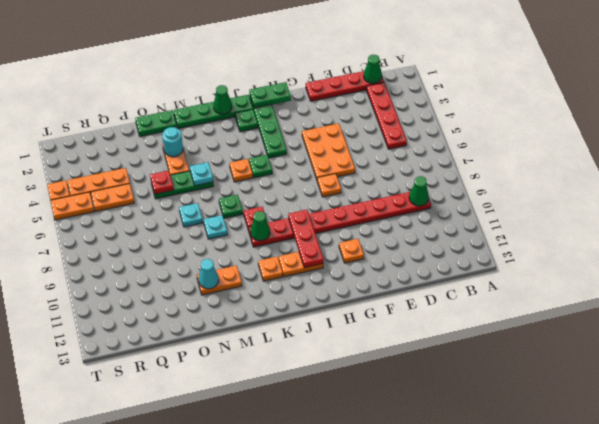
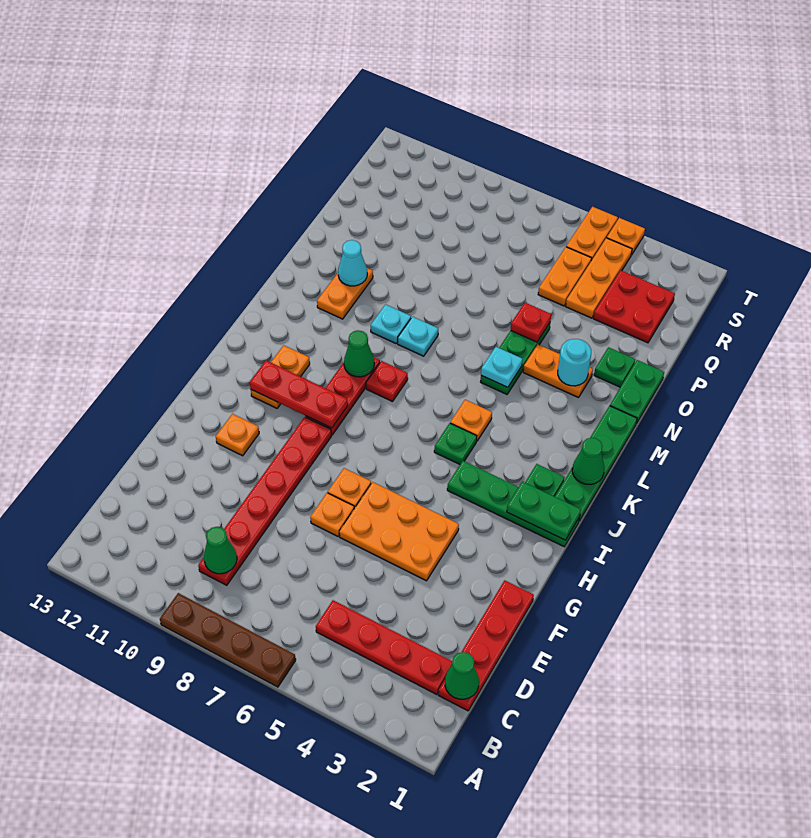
none -> brown plate A6:A9 level 1
green plate H1:I1 level 2 -> green plate I1:I2 level 2
orange plate K11 level 1 -> orange plate F7 level 1
green plate L7 level 1 -> green plate O2 level 1
cyan plate N7 level 1 -> cyan plate M9 level 1
none -> red plate Q2:R3 level 1

